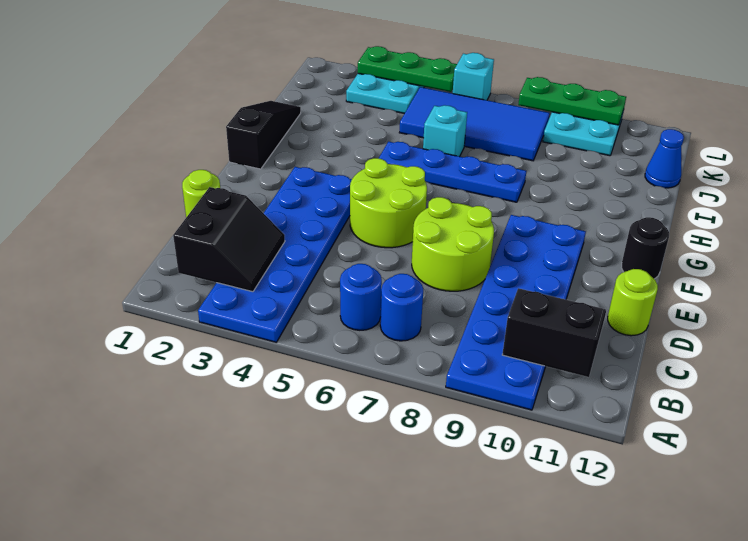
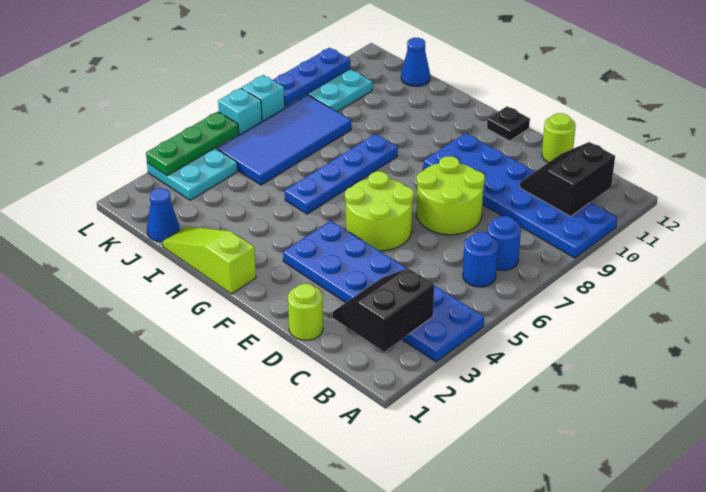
black slope B2:C3 level 2 top 2 -> black slope B2:C3 level 2 top B
black round brick F12 level 1 -> black plate F12 level 1
black slope G1:I1 level 1 top G -> lime slope G1:I1 level 1 top G
cyan brick I6 level 1 -> cyan brick L7 level 1
none -> blue cone J1 level 1
green plate L8:L10 level 2 -> blue plate L8:L10 level 2

